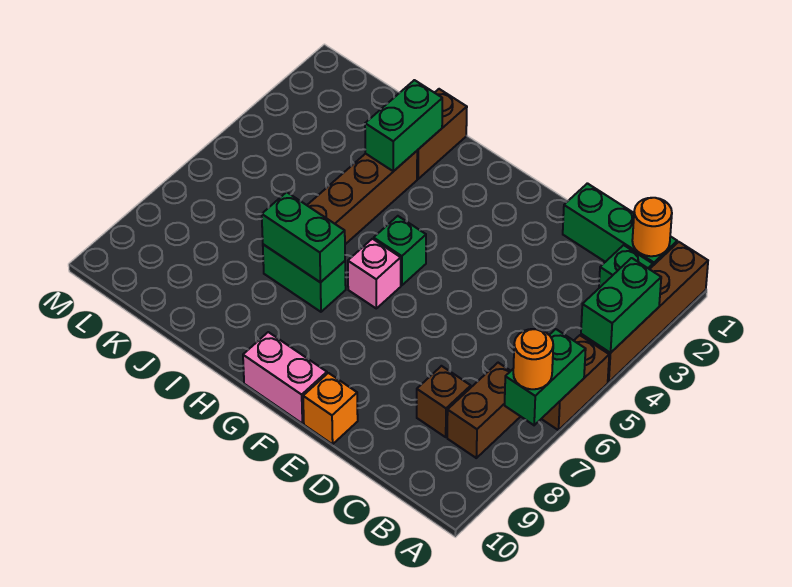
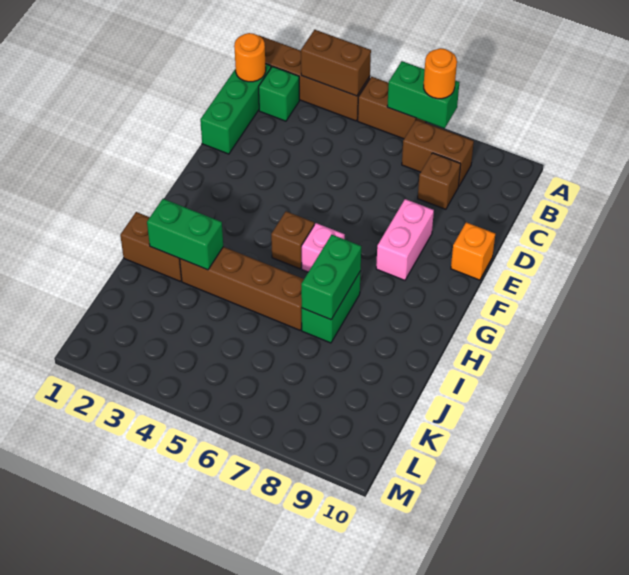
green brick A3:A4 level 2 -> brown brick A3:A4 level 2
pink brick F10:G10 level 1 -> pink brick E8:F8 level 1
green brick G5 level 1 -> brown brick G5 level 1

